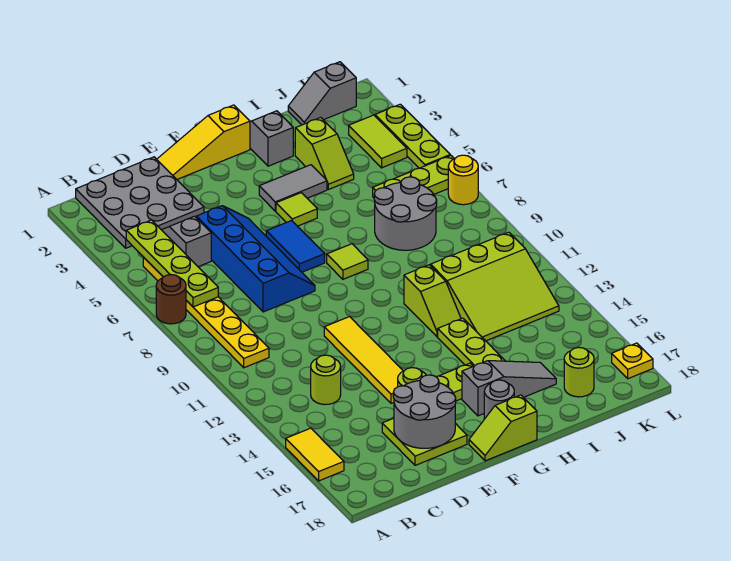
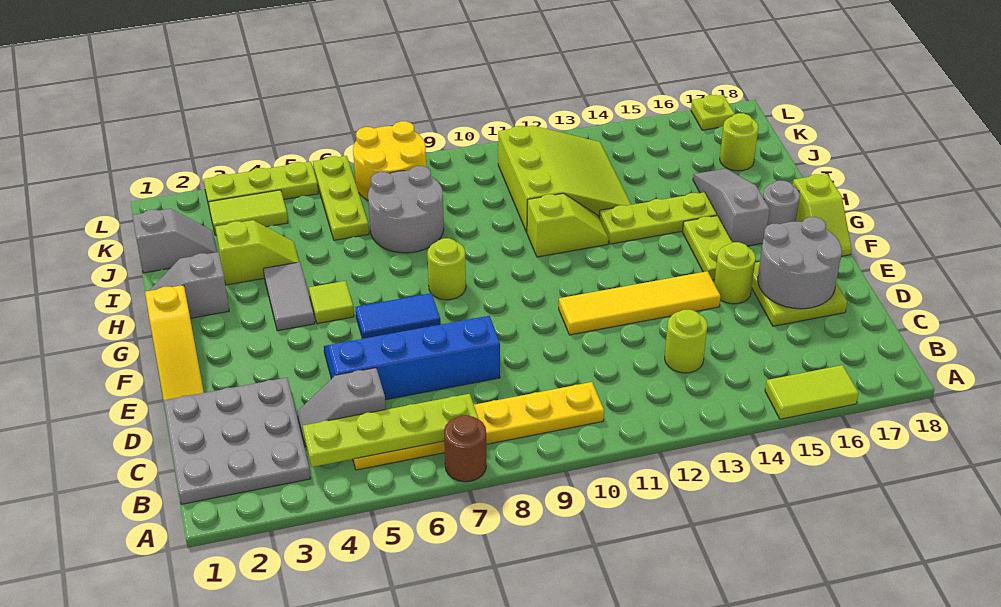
yellow tile A15:A16 level 1 -> lime tile A15:A16 level 1
lime tile G8 level 1 -> lime round brick G8 level 1
grey slope J1:K1 level 1 top K -> grey slope J1:J2 level 1 top 1
yellow round brick L7 level 1 -> yellow round brick K7:L8 level 1
yellow plate L17 level 1 -> lime plate L17 level 1

